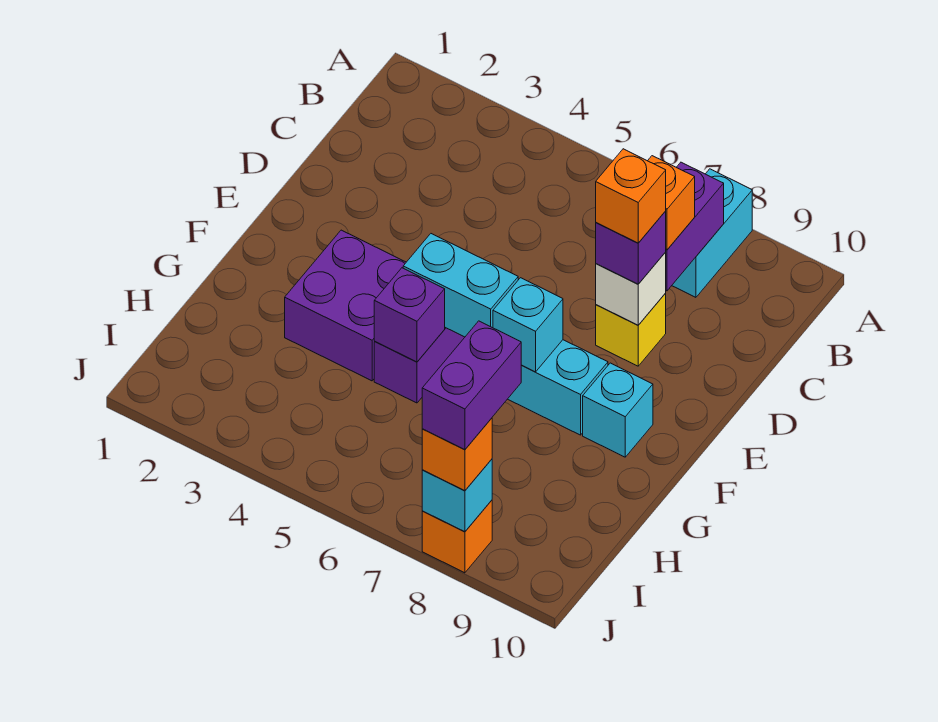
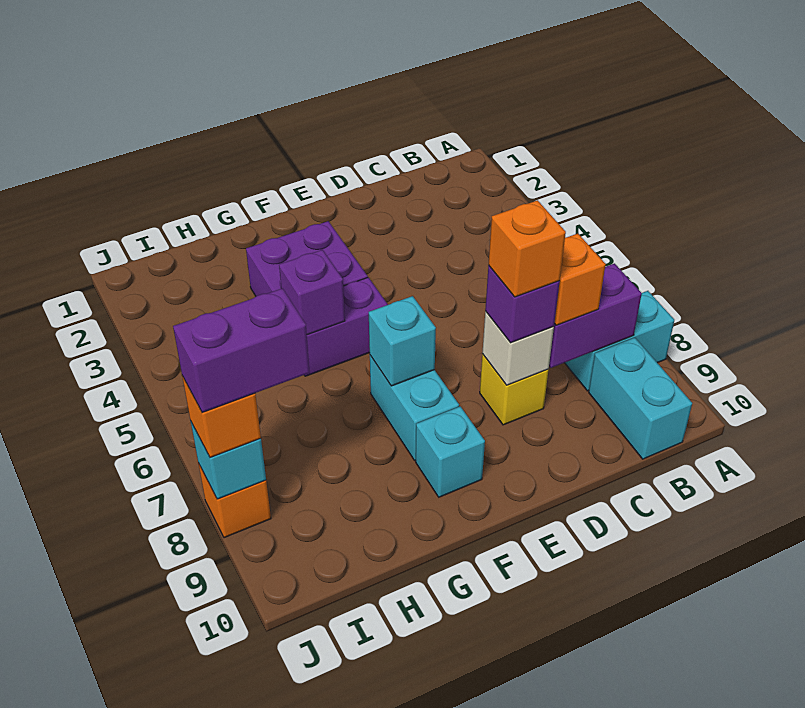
cyan brick F5:F6 level 2 -> cyan brick B9:B10 level 1

